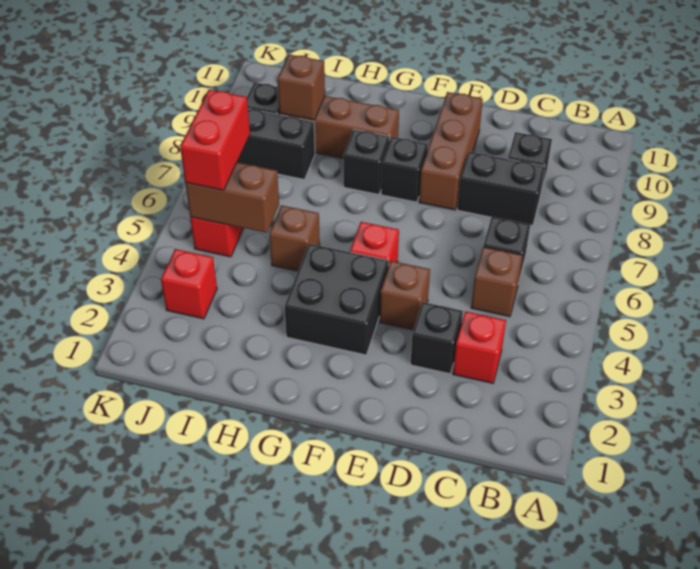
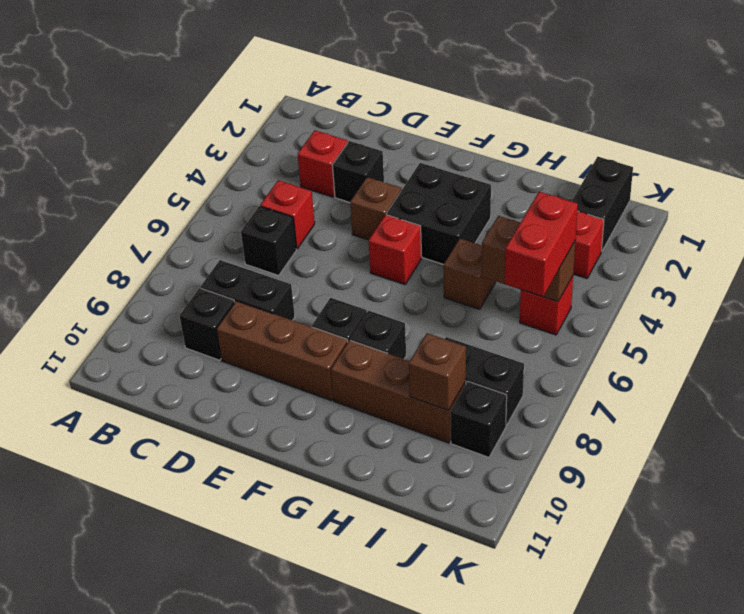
brown brick C5 level 1 -> red brick C5 level 1
brown brick E8:E10 level 1 -> brown brick D9:F9 level 1
none -> black brick J1:J2 level 1

